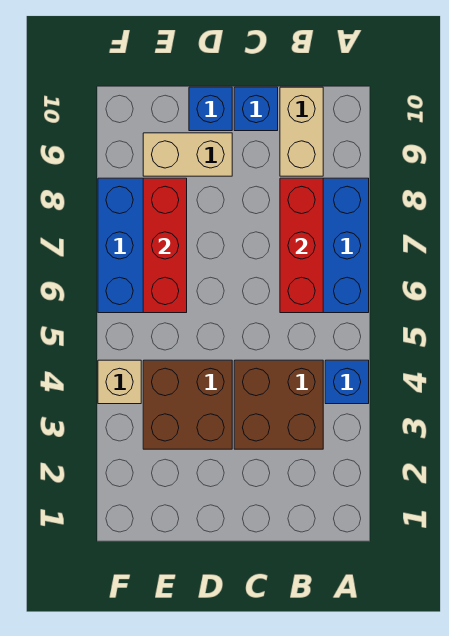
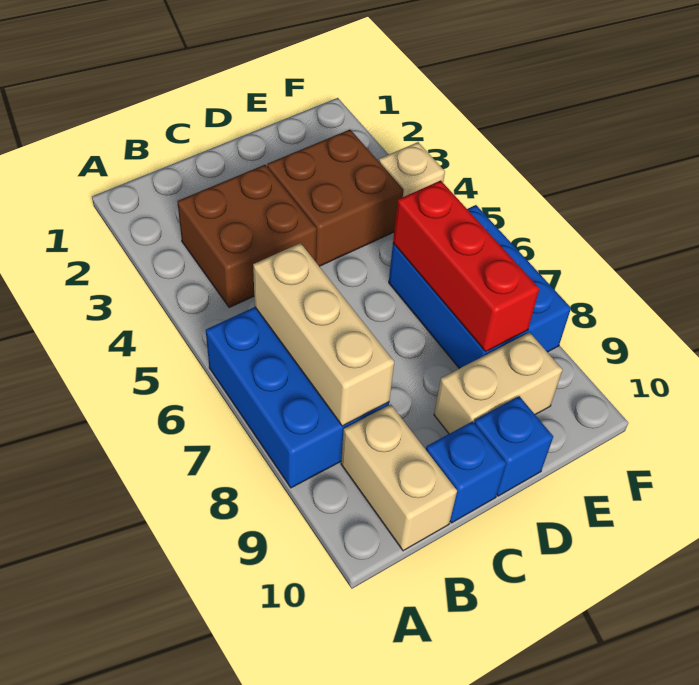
blue brick A4 level 1 -> none
red brick B6:B8 level 2 -> tan brick B6:B8 level 2

